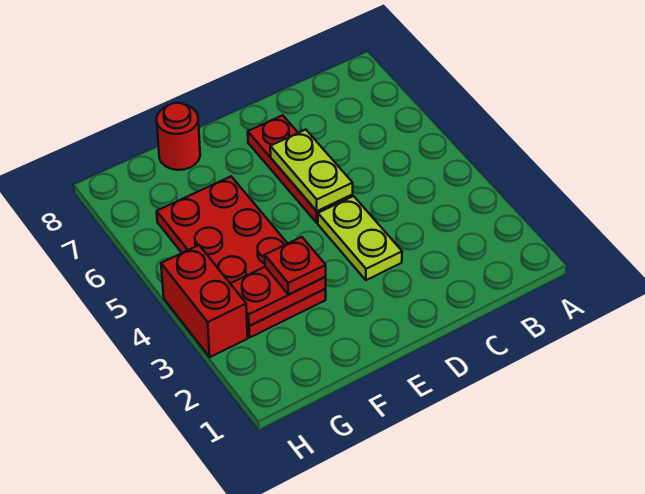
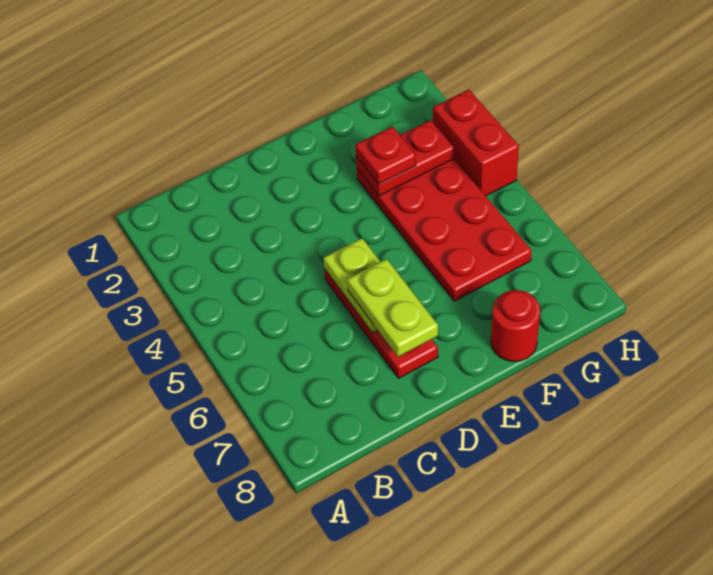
lime plate D3:D4 level 1 -> lime plate D6:D7 level 3

